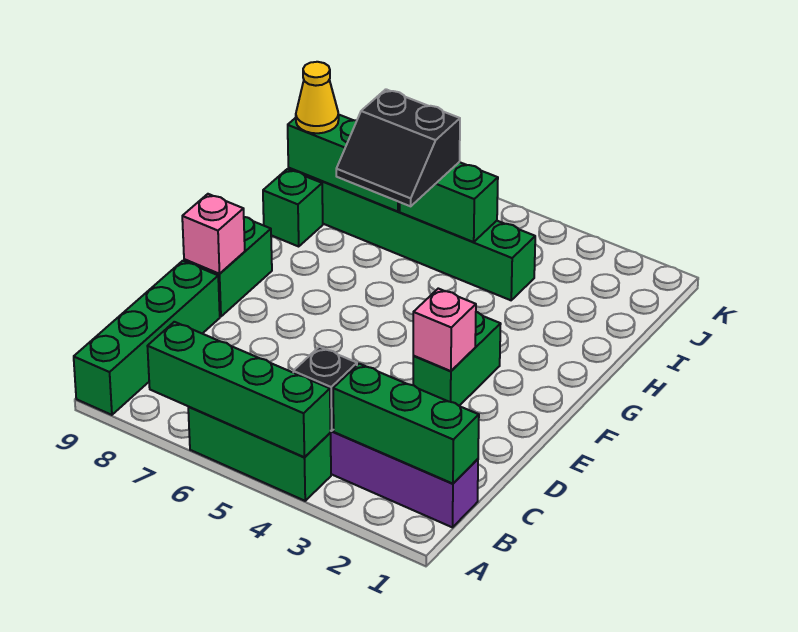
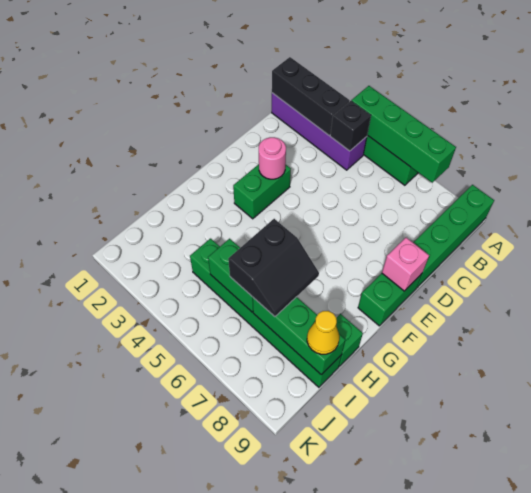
green brick B1:B3 level 2 -> black brick B1:B3 level 2
pink brick E3 level 2 -> pink round brick E3 level 2
black slope H6:I7 level 3 top I -> black slope H6:I7 level 3 top 6

